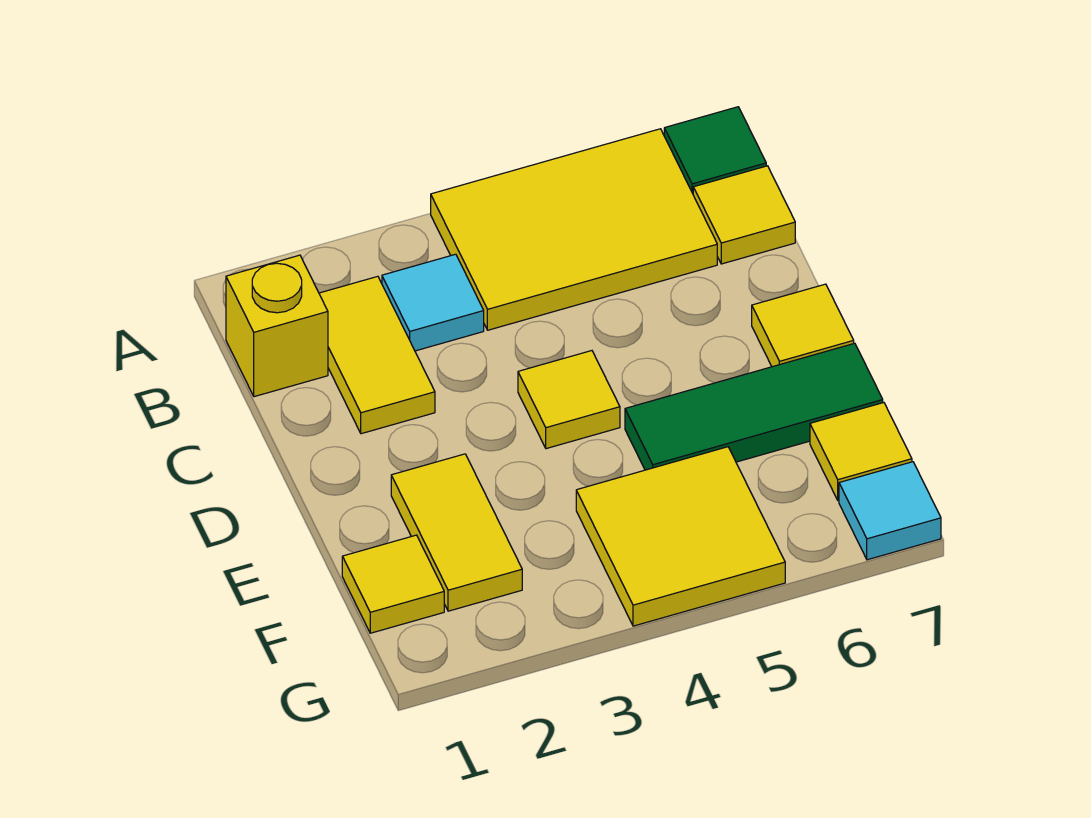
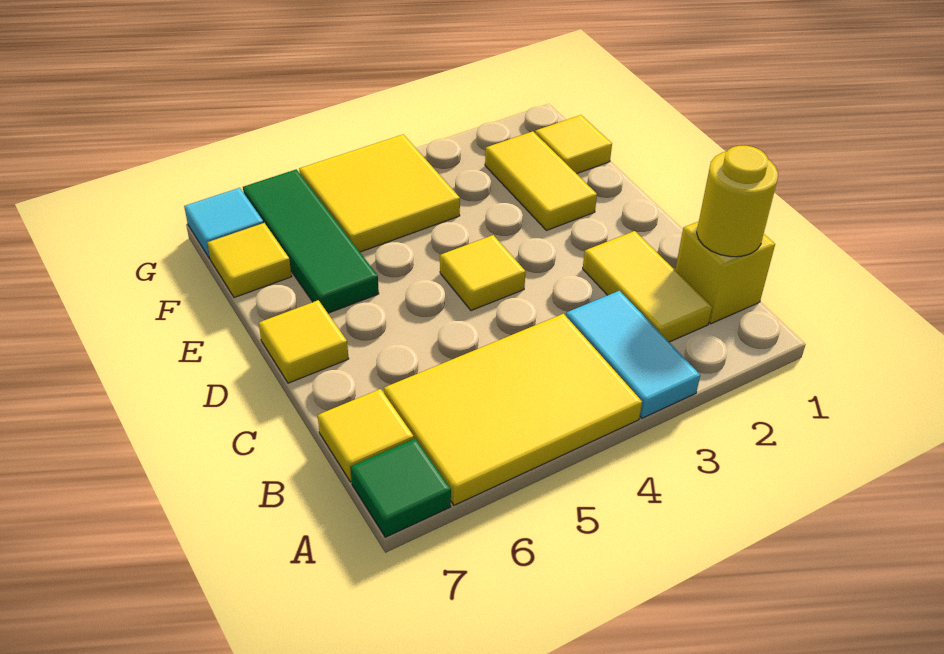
none -> yellow round brick B1 level 2
cyan tile B3 level 1 -> cyan tile A3:B3 level 1
green tile E5:E7 level 1 -> green tile E6:G6 level 1

